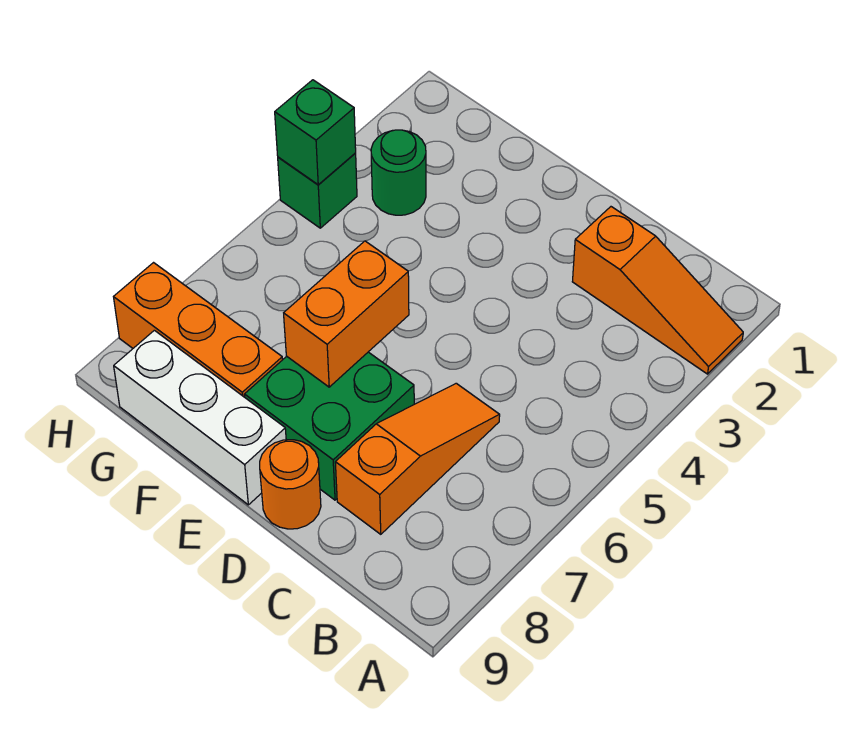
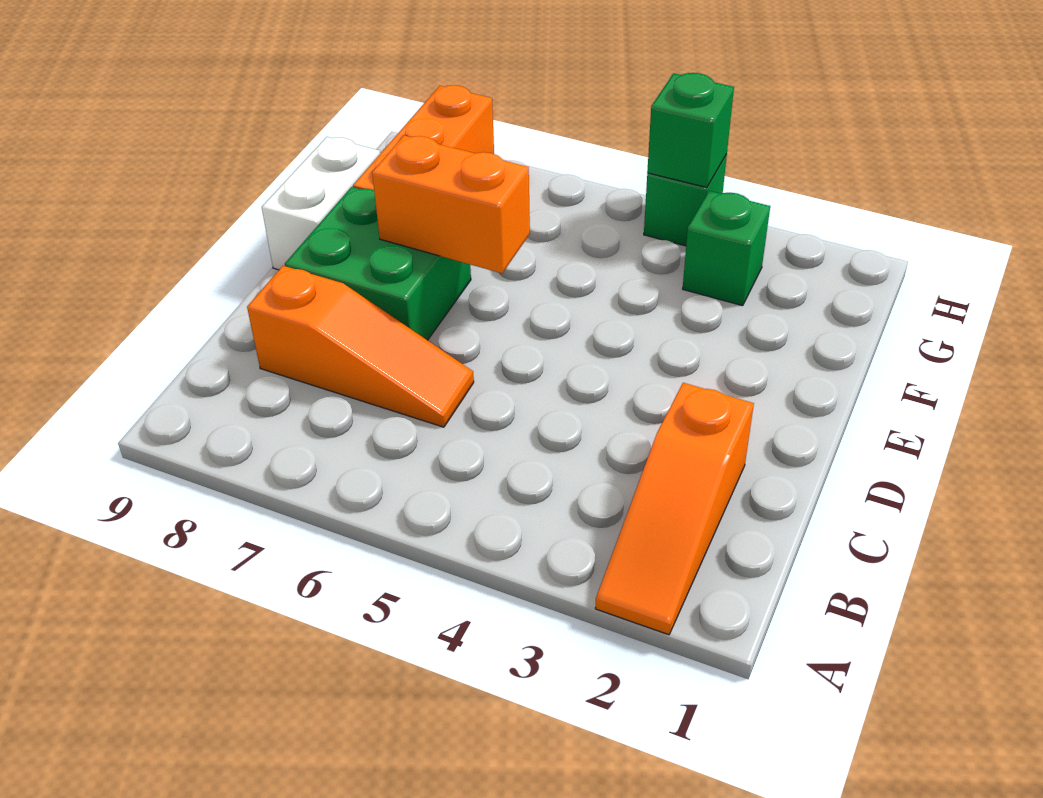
orange round brick D9 level 1 -> none
white brick E9:G9 level 1 -> white brick E9:F9 level 1
green round brick G3 level 1 -> green brick G3 level 1

